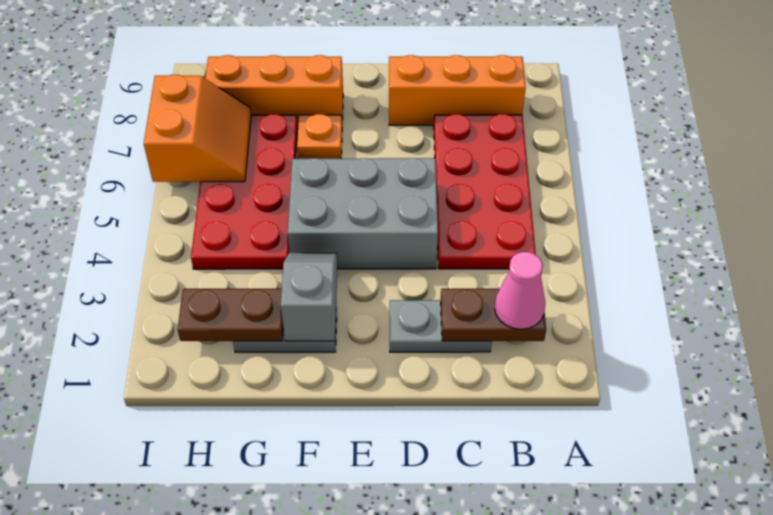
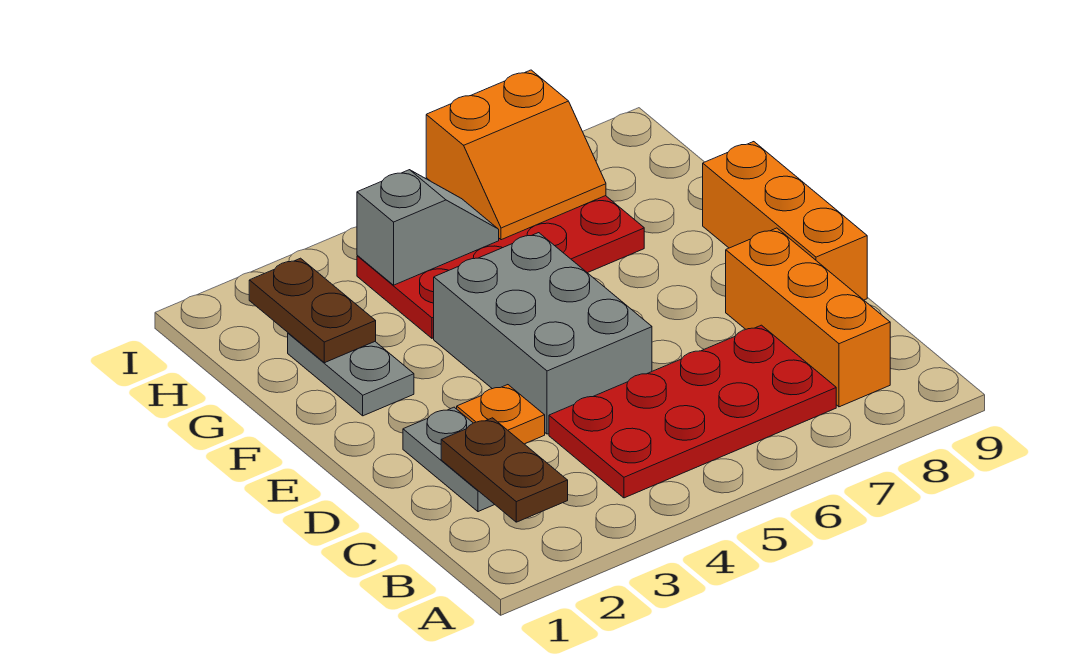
pink cone B2 level 3 -> none
grey slope F2:F3 level 2 top 2 -> grey slope H4:H5 level 2 top 4
orange plate F7 level 1 -> orange plate D3 level 1
orange brick F8:H8 level 1 -> orange brick D9:F9 level 1

